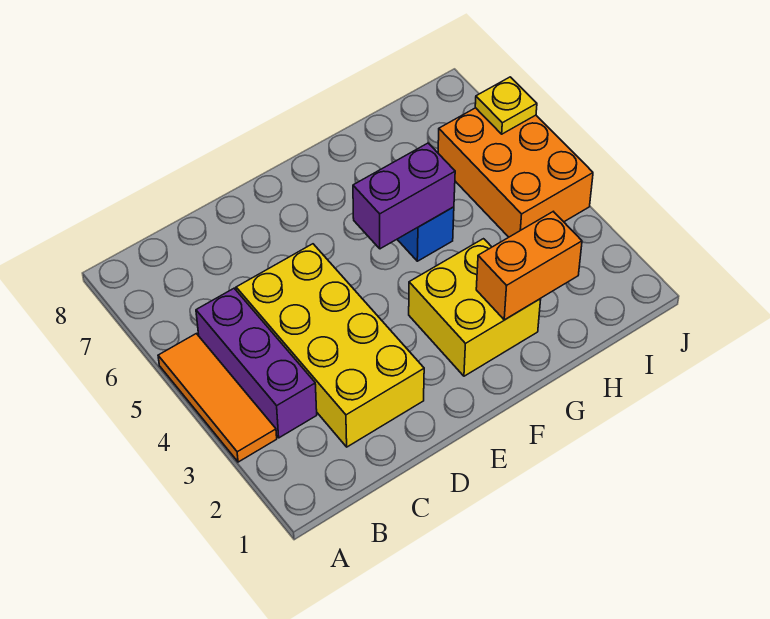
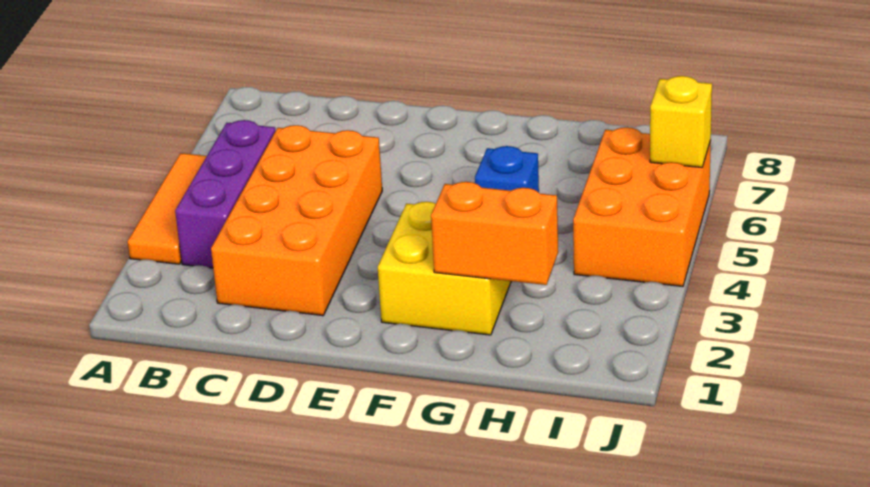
yellow brick C2:D5 level 1 -> orange brick C2:D5 level 1
purple brick F5:G5 level 2 -> none
yellow plate J6 level 2 -> yellow brick J6 level 2

